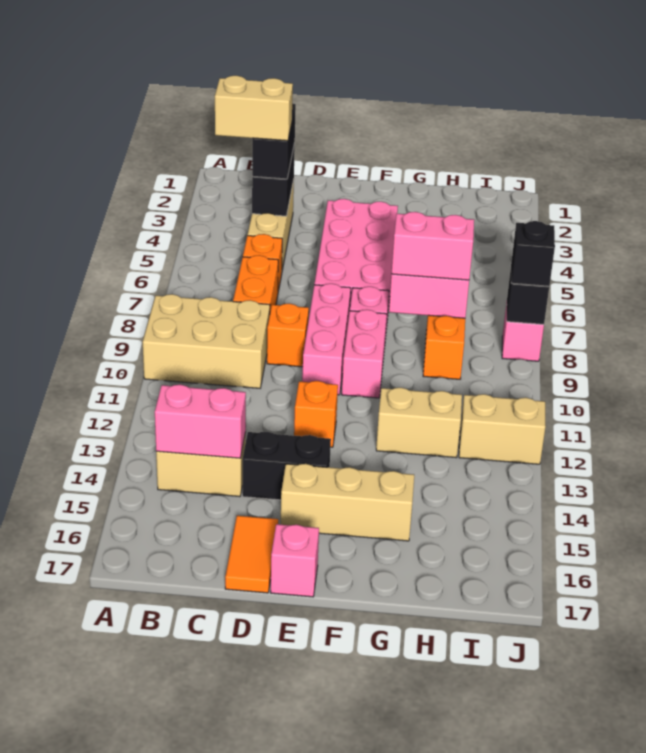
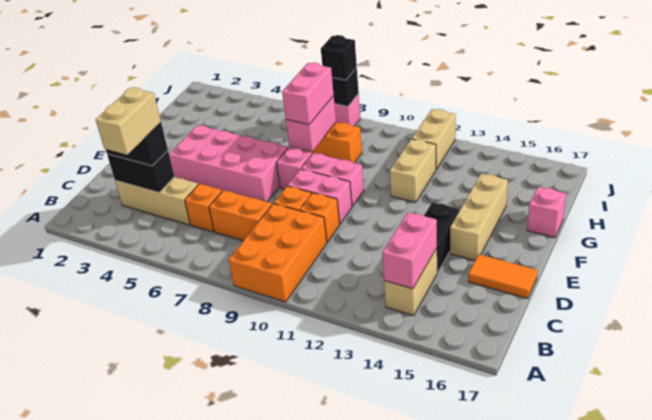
tan brick A9:C10 level 1 -> orange brick A9:C10 level 1
pink brick E8:E10 level 1 -> pink brick E9:E10 level 1
orange brick E12 level 1 -> orange brick D10 level 1
pink brick E17 level 1 -> pink brick G17 level 1

